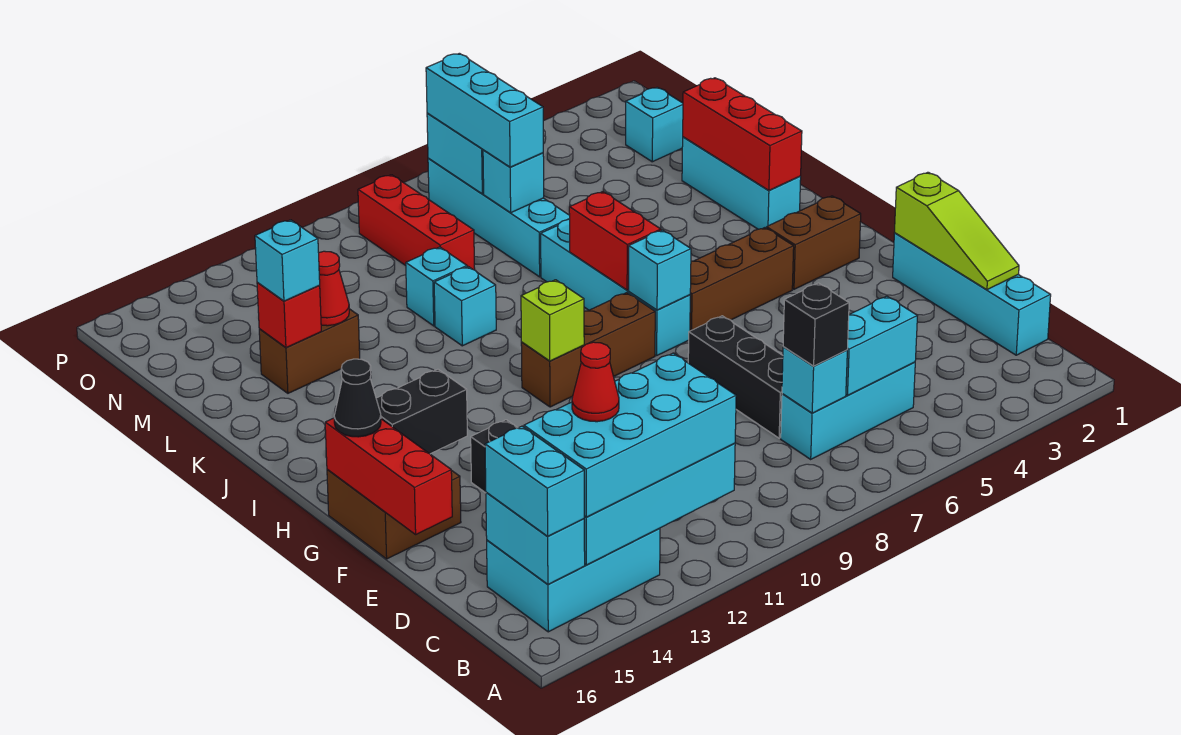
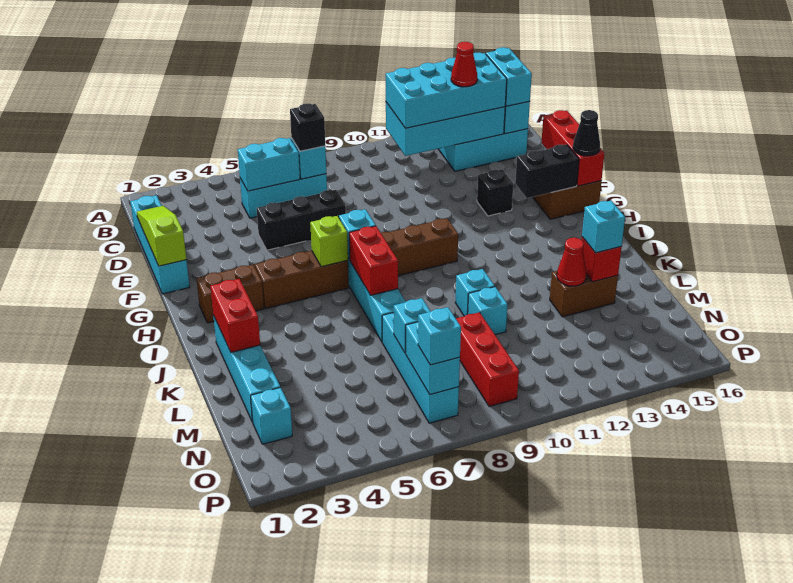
black brick D7:F7 level 1 -> black brick E5:E7 level 1
lime brick H10 level 2 -> lime brick H6 level 2
cyan brick J2:L2 level 1 -> cyan brick J2:M2 level 1
red brick J2:L2 level 2 -> red brick J2:K2 level 2
cyan brick M7:O7 level 3 -> cyan brick O7 level 3

